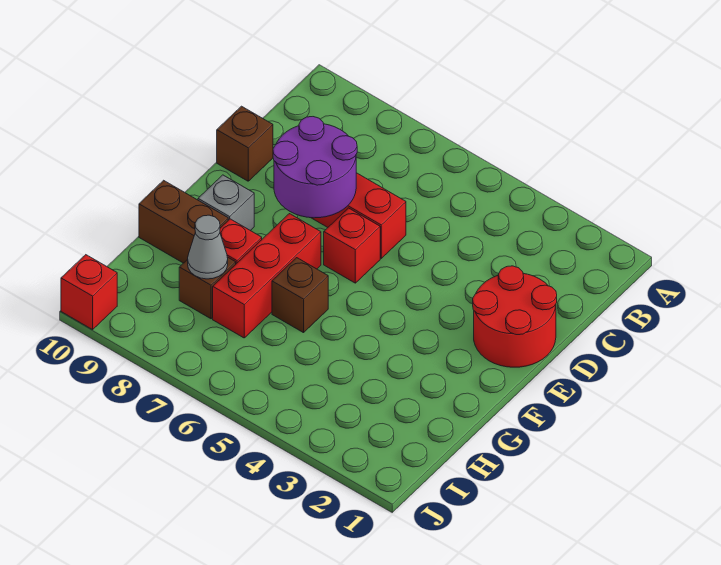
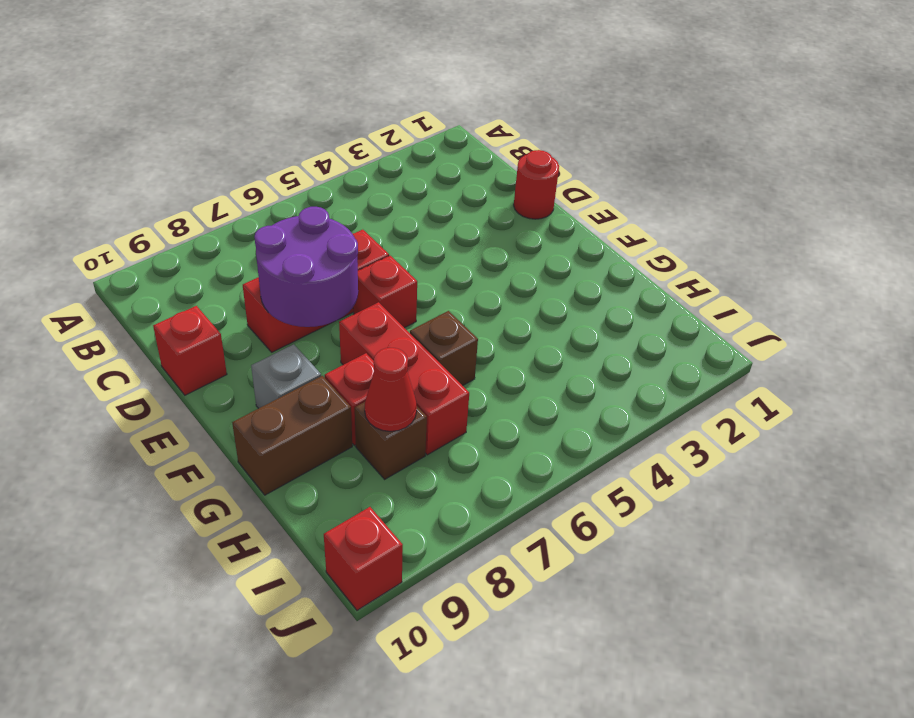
red round brick D1:E2 level 1 -> red round brick D1 level 1
brown brick D10 level 1 -> red brick D10 level 1
grey cone H8 level 2 -> red cone H8 level 2

